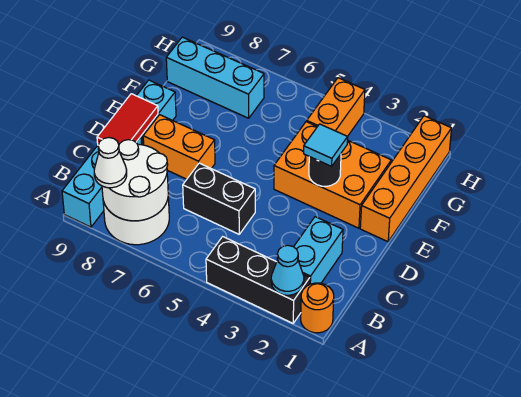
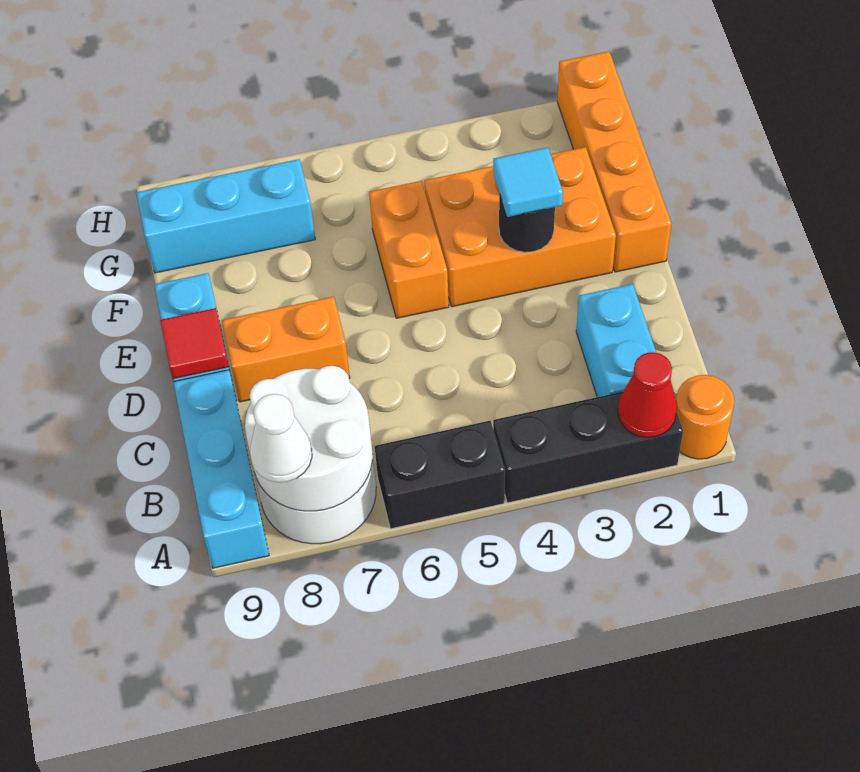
cyan cone A2 level 2 -> red cone A2 level 2
black brick C5:C6 level 1 -> black brick A5:A6 level 1
red tile C9:D9 level 2 -> red tile D9 level 2
orange brick G4:H4 level 1 -> orange brick E5:F5 level 1

